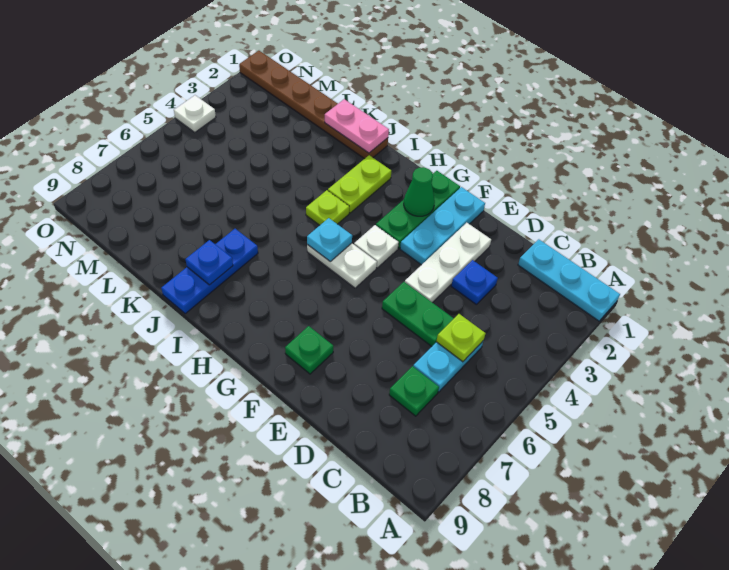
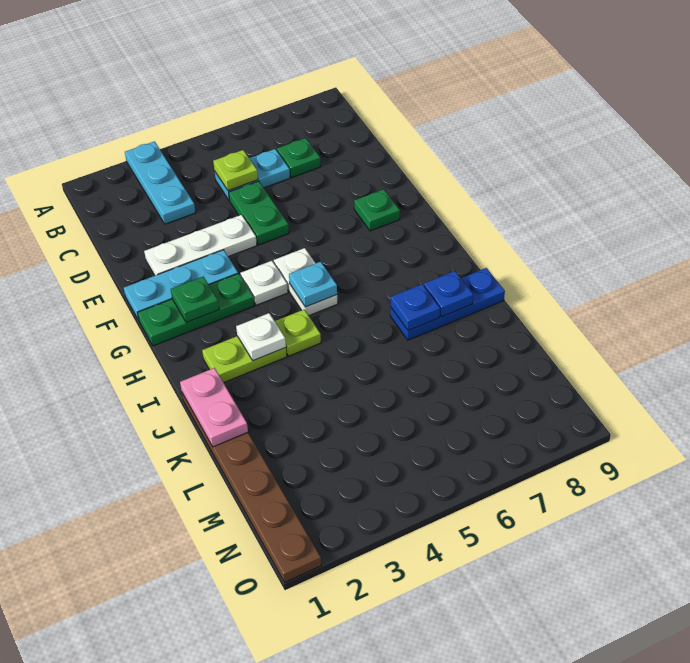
cyan plate A1:C1 level 1 -> cyan plate A3:C3 level 1
blue plate D3 level 1 -> blue plate J7 level 2
green cone G2 level 2 -> green plate G2 level 2
white plate O4 level 1 -> white plate I3 level 2

